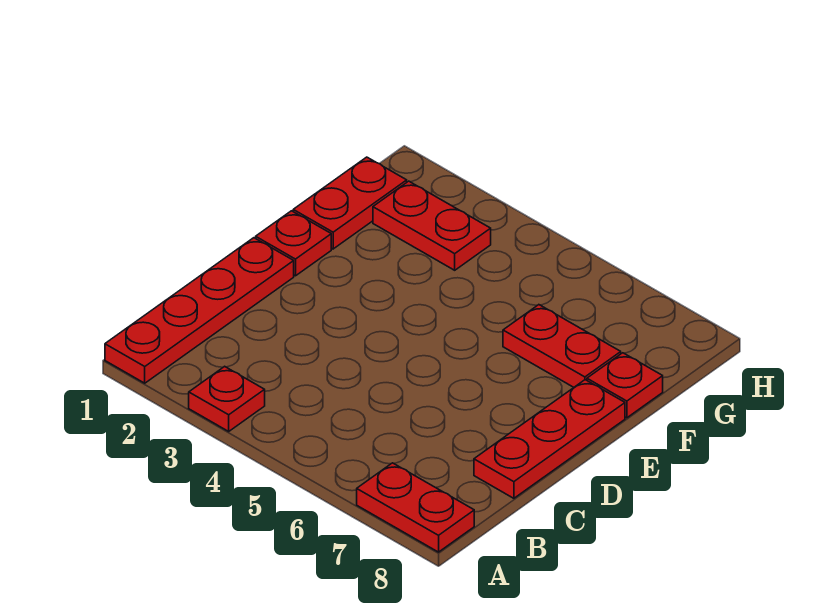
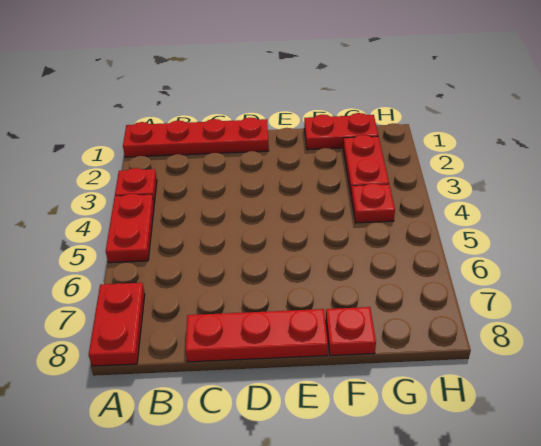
red plate E1 level 1 -> red plate G4 level 1
red plate F6:F7 level 1 -> red plate A4:A5 level 1

